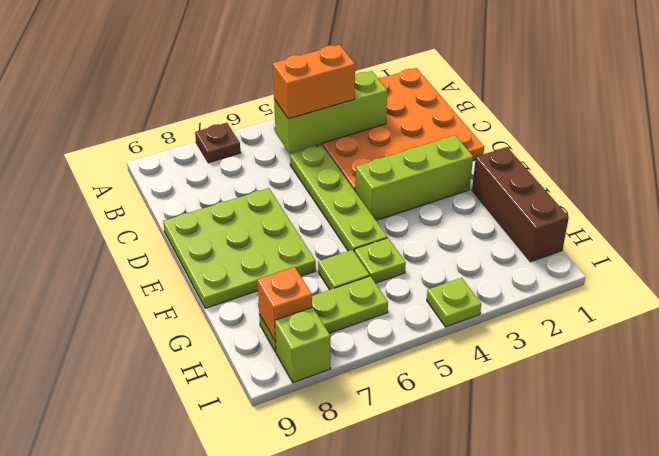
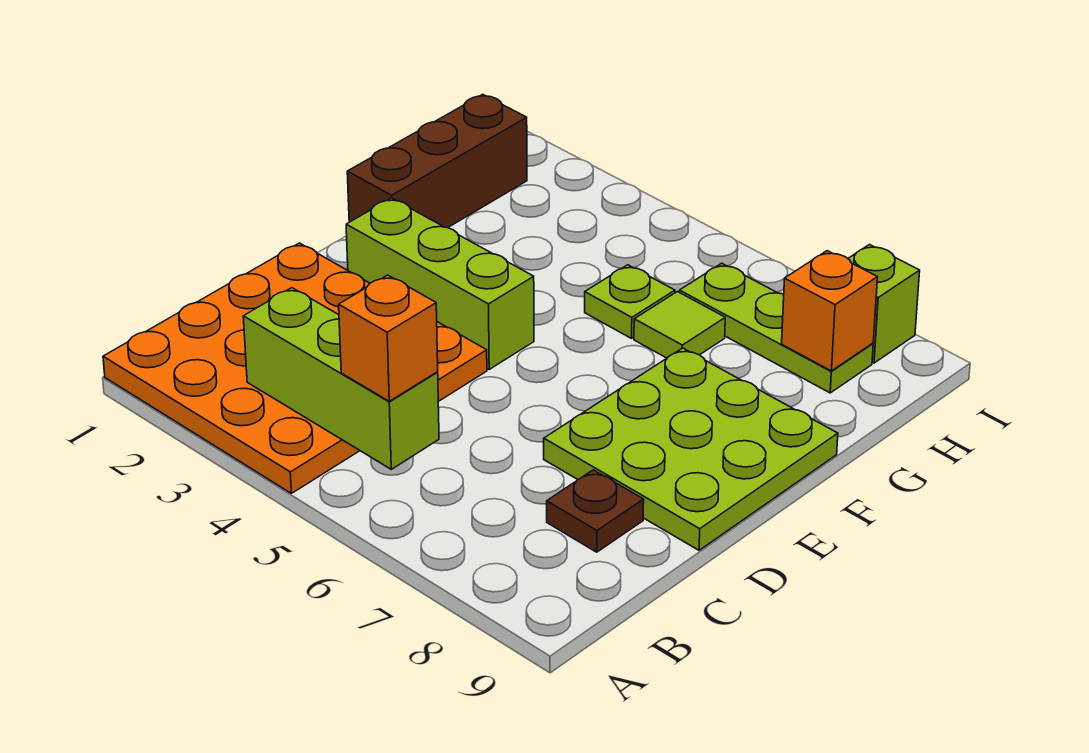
brown plate A7 level 1 -> brown plate C8 level 1
orange brick B4:B5 level 3 -> orange brick B5 level 3
lime plate C5:F5 level 1 -> none
lime plate I4 level 1 -> none

